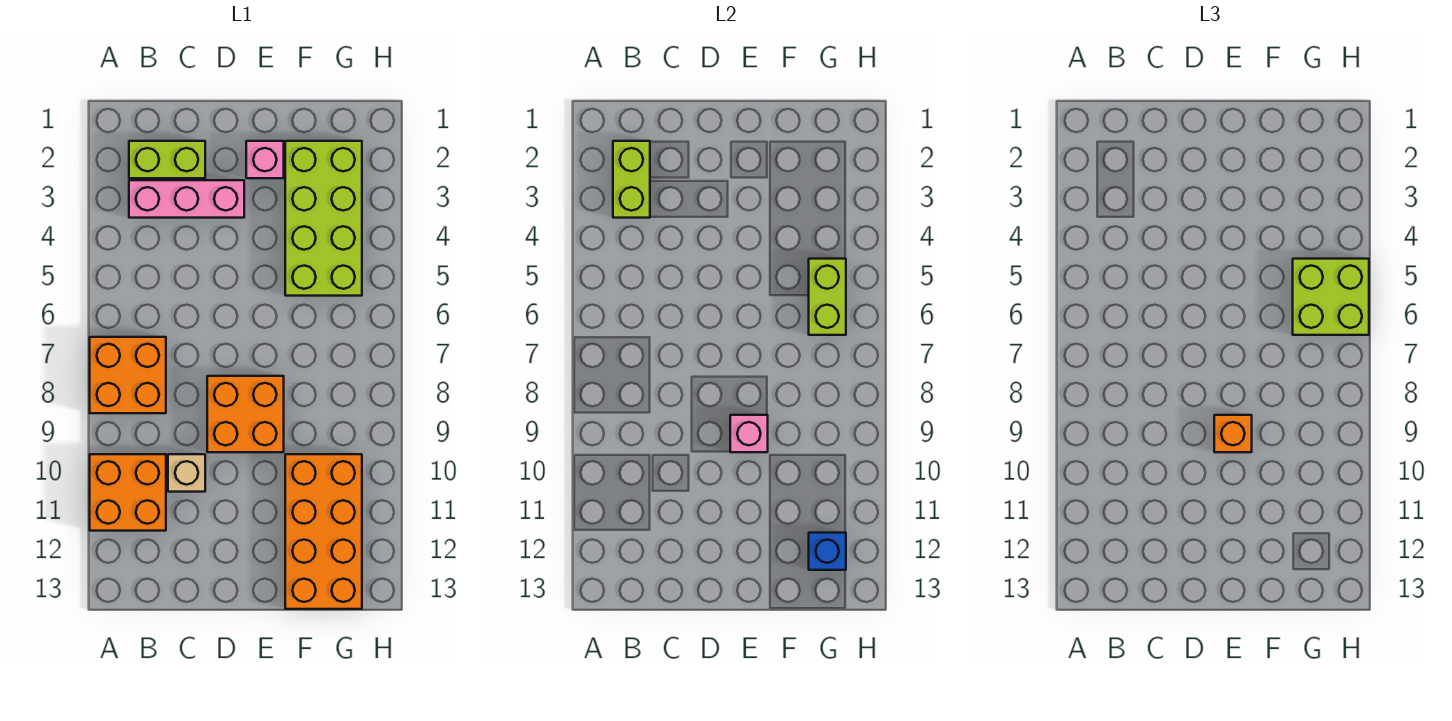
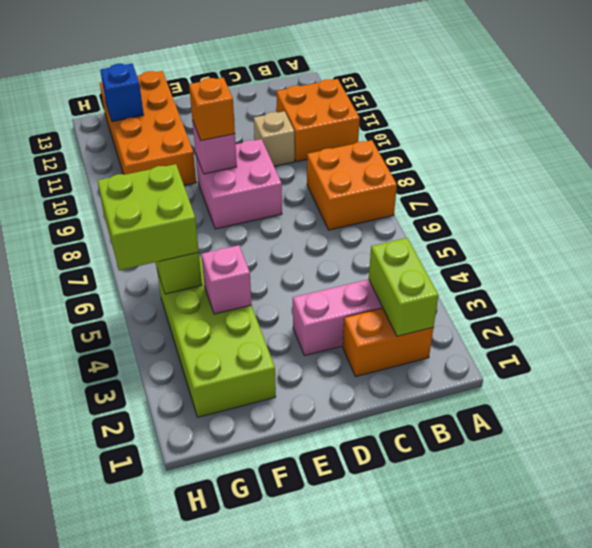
lime brick B2:C2 level 1 -> orange brick B2:C2 level 1
orange brick D8:E9 level 1 -> pink brick D8:E9 level 1
pink brick E2 level 1 -> pink brick F4 level 2

